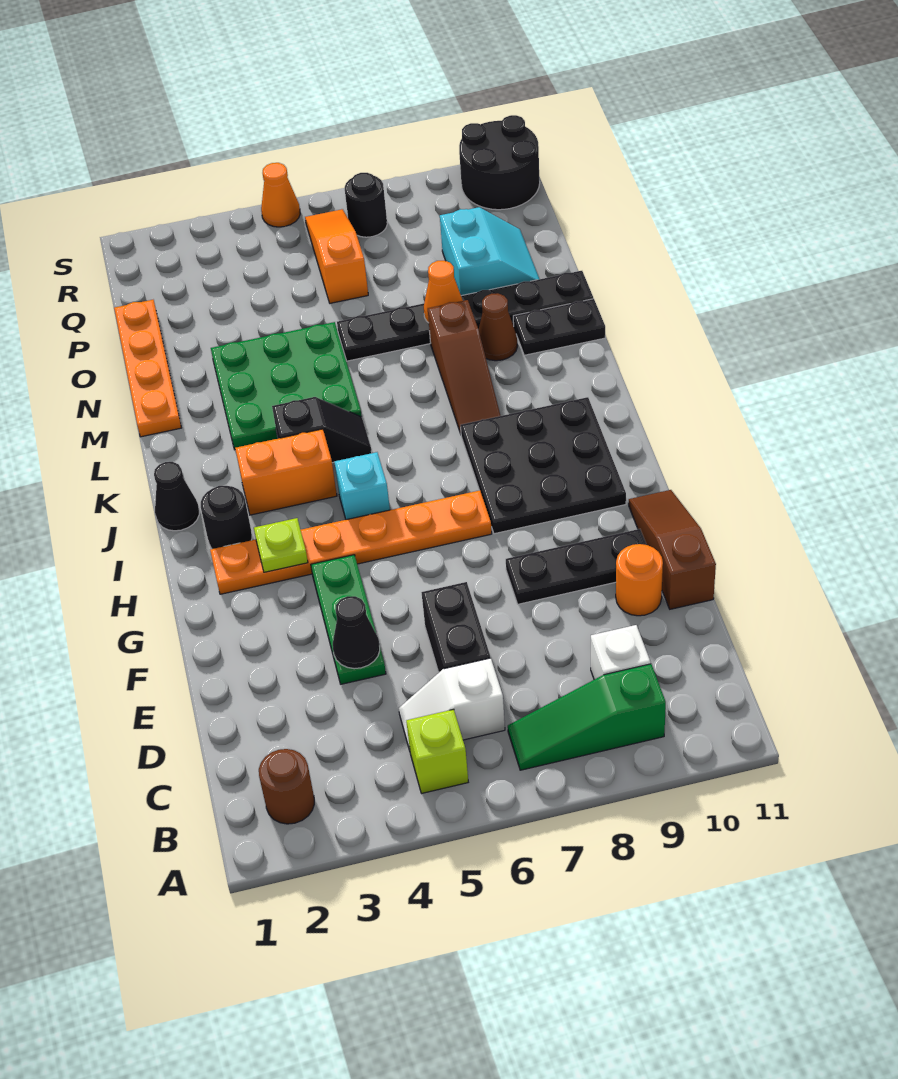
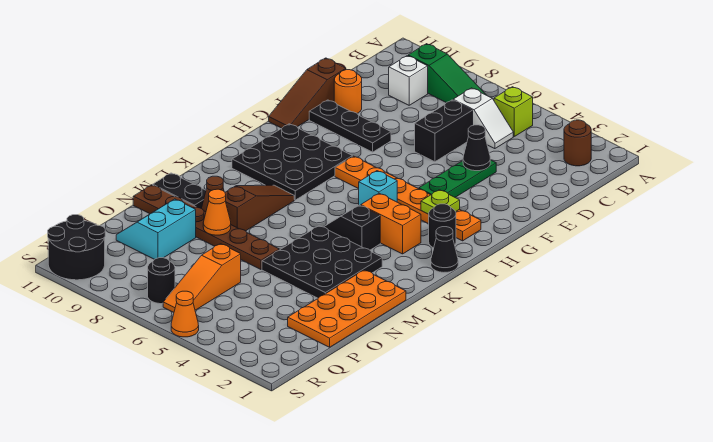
green plate L3:N5 level 1 -> black plate L3:N5 level 1
orange plate M1:P1 level 1 -> orange plate M1:P2 level 1
black plate N6:N11 level 1 -> brown plate N6:N11 level 1

